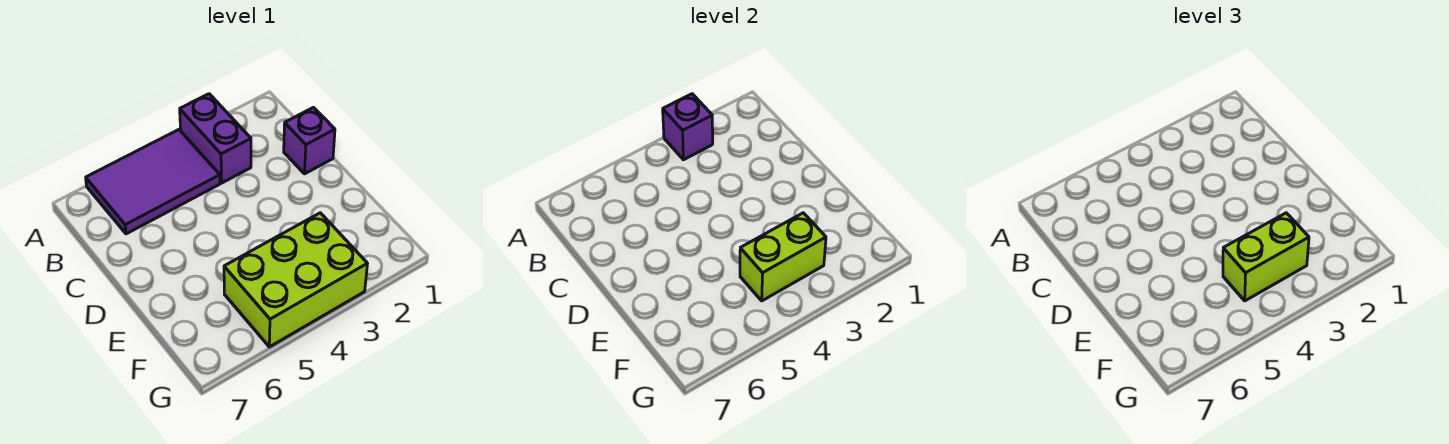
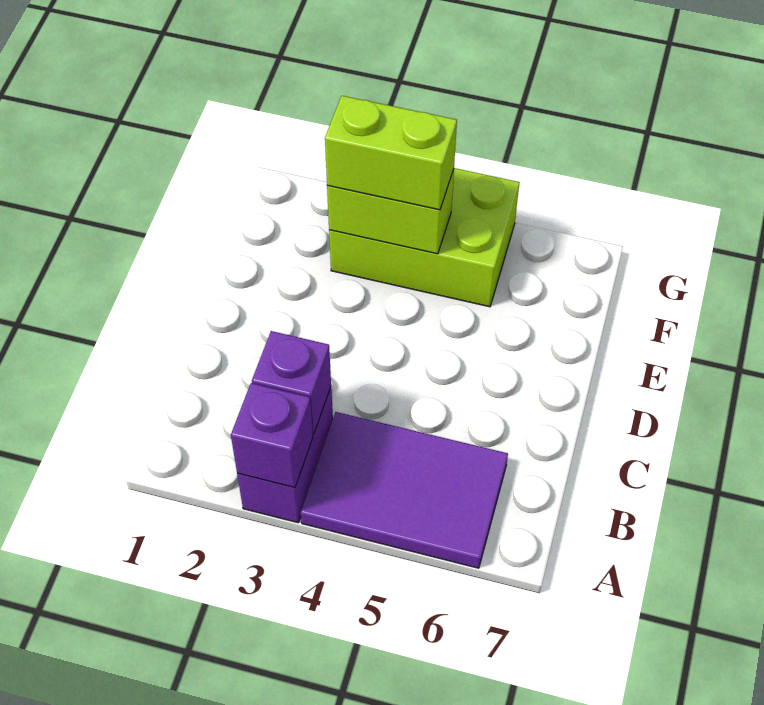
purple brick C1 level 1 -> purple brick B3 level 2

